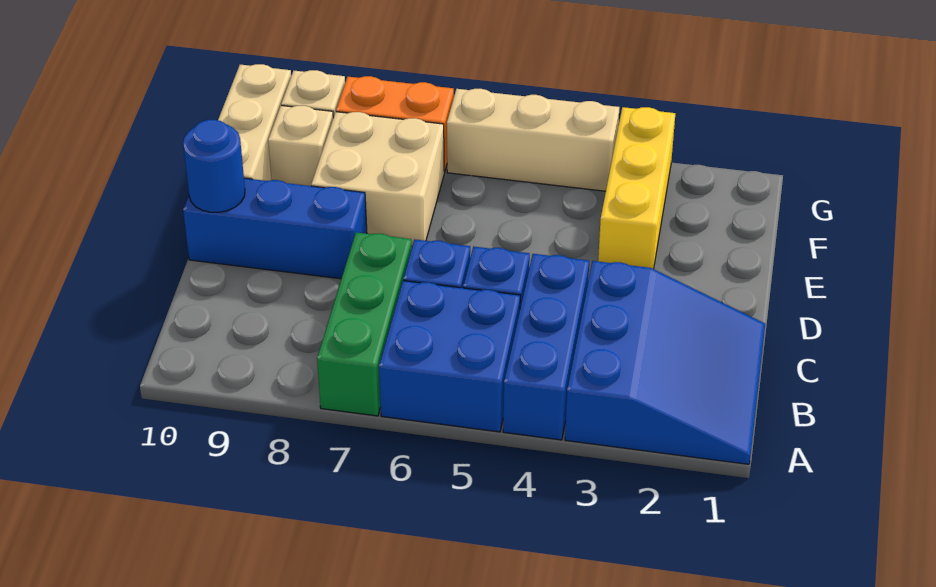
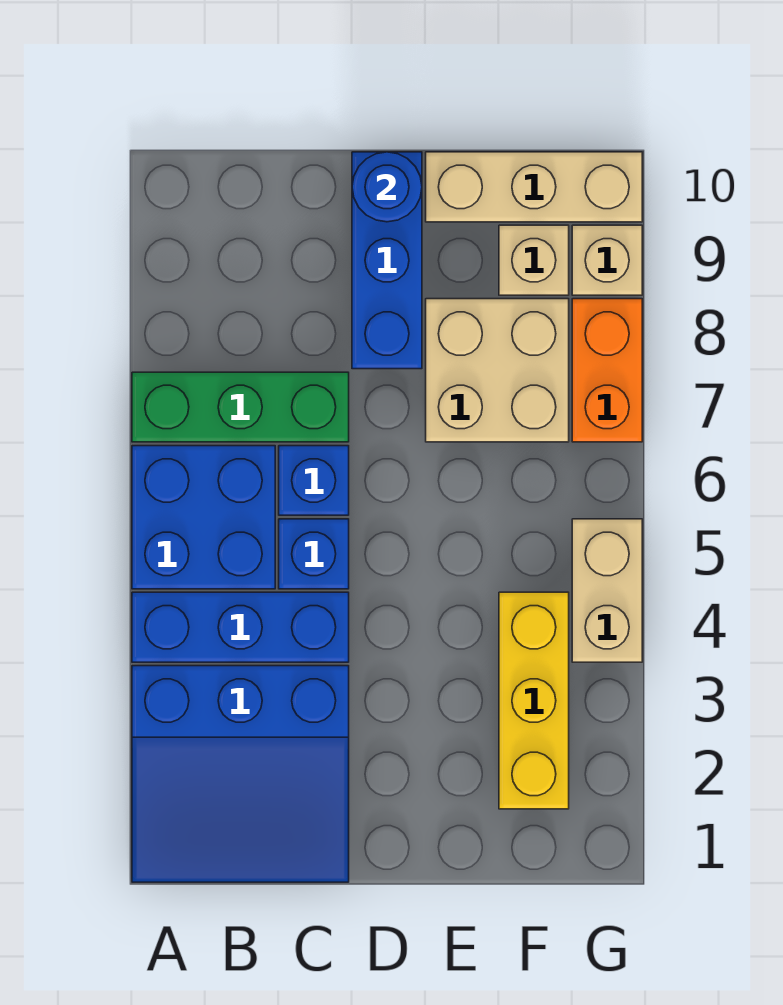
yellow brick E3:G3 level 1 -> yellow brick F2:F4 level 1
tan brick G4:G6 level 1 -> tan brick G4:G5 level 1

